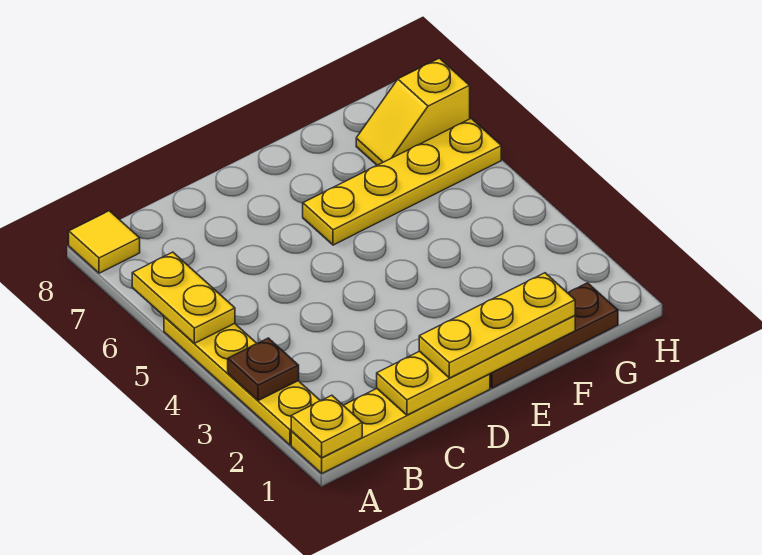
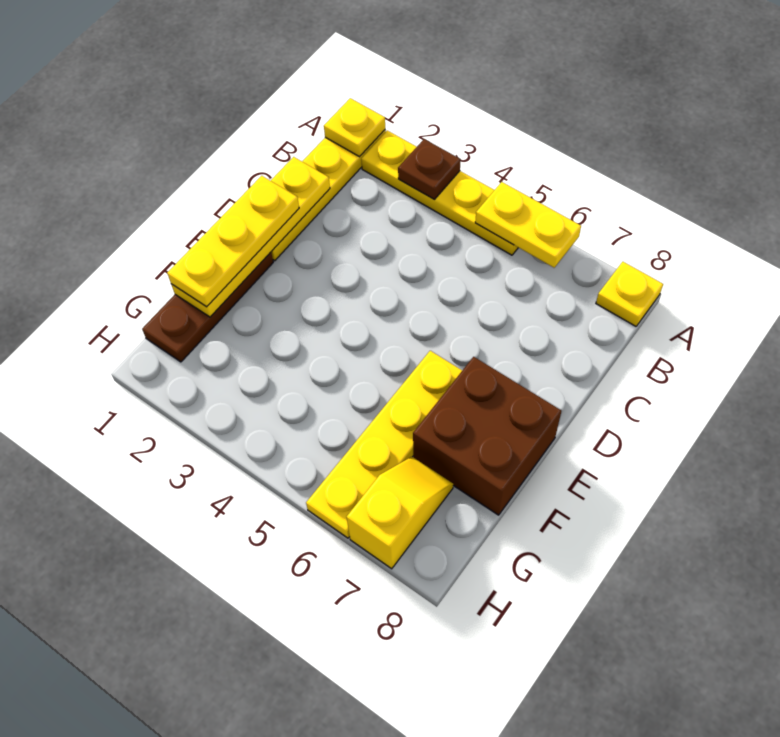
yellow tile A8 level 1 -> yellow plate A8 level 1
none -> brown brick E7:F8 level 1

